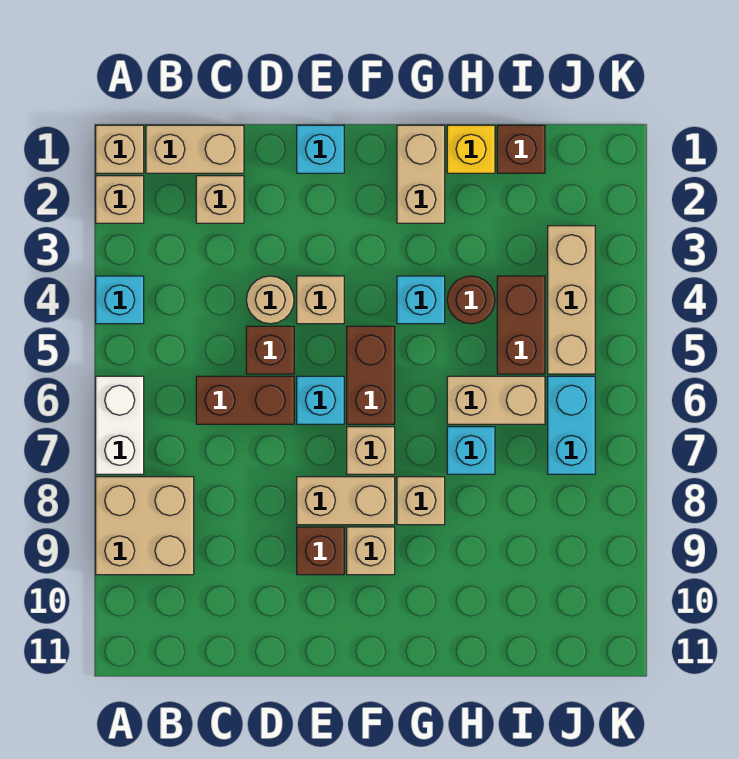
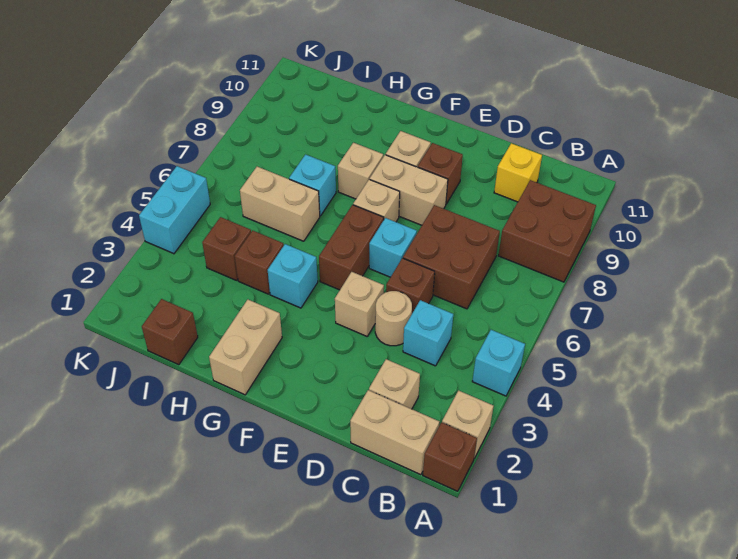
tan brick A1 level 1 -> brown brick A1 level 1
white brick A6:A7 level 1 -> none
tan brick A8:B9 level 1 -> brown brick A8:B9 level 1
brown brick C6:D6 level 1 -> brown brick C6:D7 level 1
cyan brick E1 level 1 -> cyan brick C4 level 1
yellow brick H1 level 1 -> yellow brick C10 level 1
brown round brick H4 level 1 -> brown brick H4 level 1
brown brick I4:I5 level 1 -> brown brick I4 level 1
tan brick J3:J5 level 1 -> none
cyan brick J6:J7 level 1 -> cyan brick K4:K5 level 1

